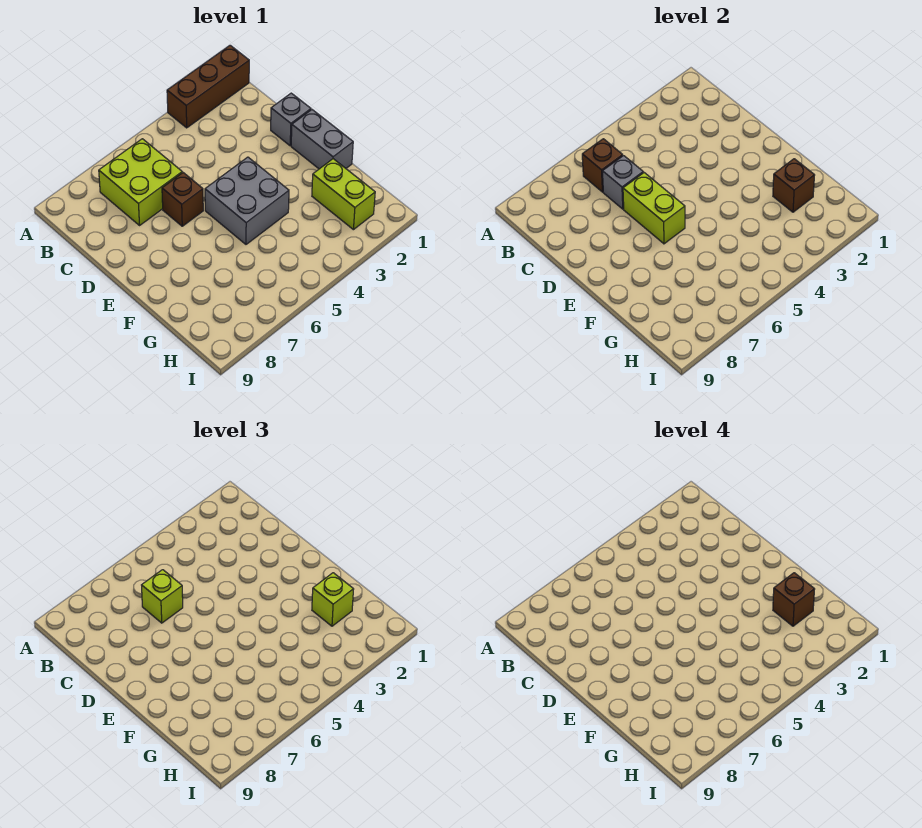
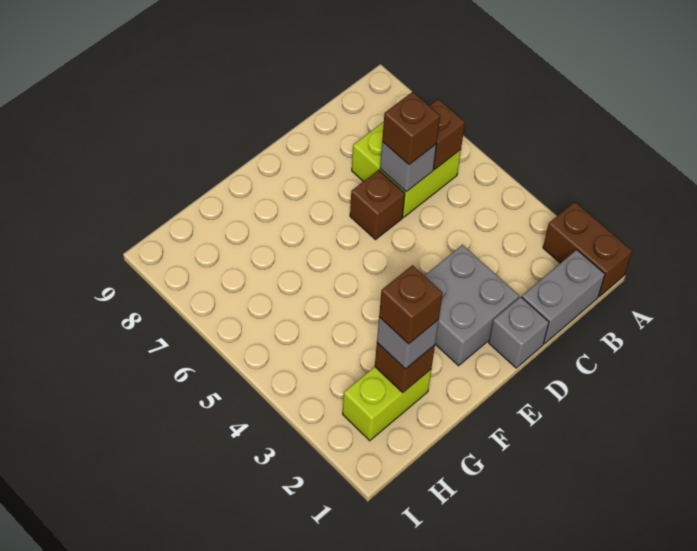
brown brick A1:A3 level 1 -> brown brick A1:A2 level 1
lime brick C6 level 3 -> brown brick C6 level 3
lime brick D6:E6 level 2 -> none
grey brick E1:F1 level 1 -> grey brick B1:C1 level 1
grey brick E4:F5 level 1 -> grey brick D2:E3 level 1
lime brick G2 level 3 -> grey brick G2 level 3

